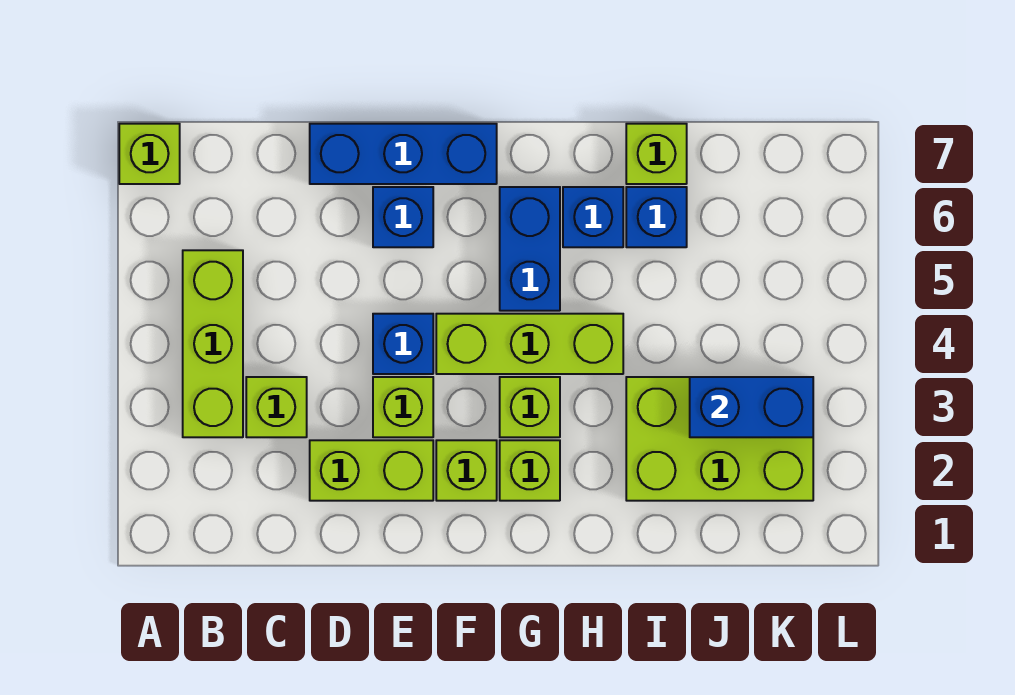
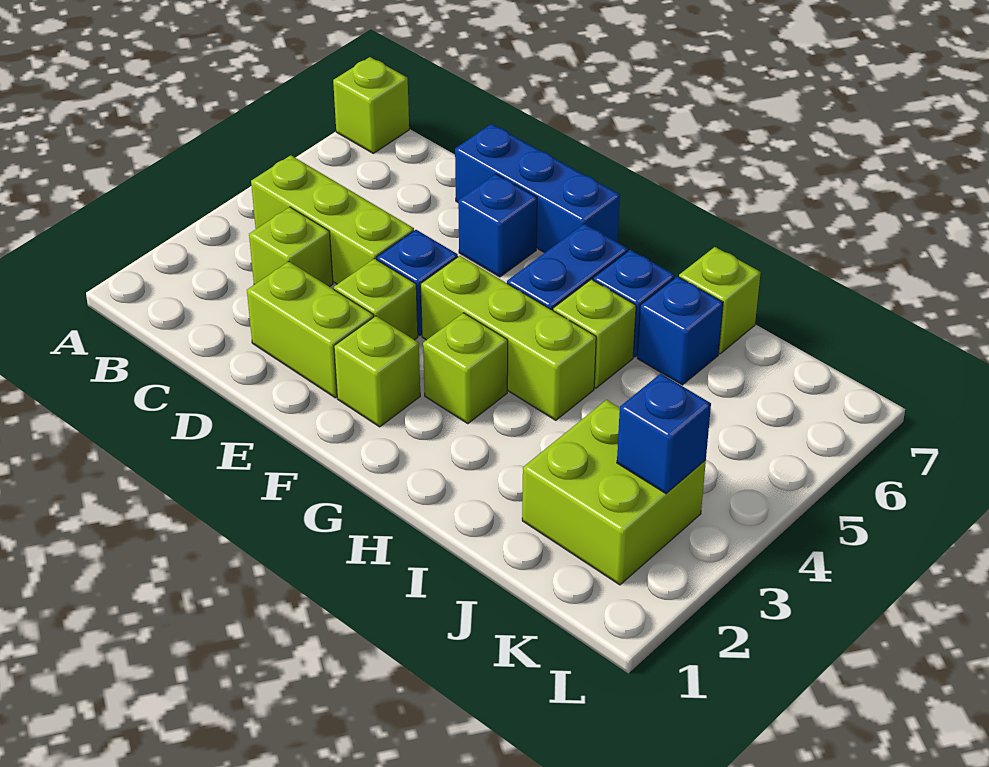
lime brick B3:B5 level 1 -> lime brick B4:D4 level 1
lime brick G2 level 1 -> lime brick H5 level 1
lime brick I2:K3 level 1 -> lime brick J2:K3 level 1
blue brick J3:K3 level 2 -> blue brick K3 level 2

